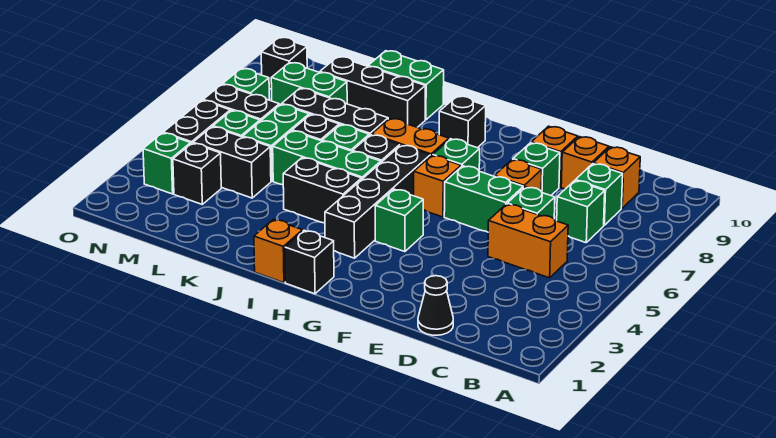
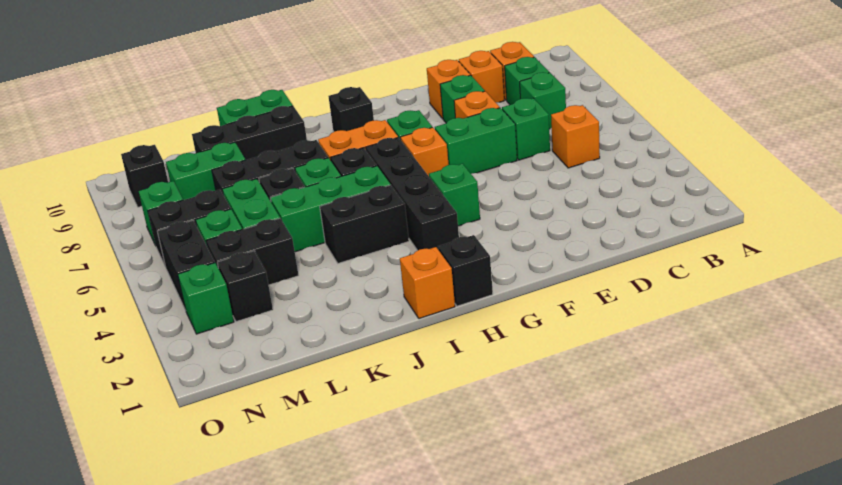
orange brick C5:D5 level 1 -> orange brick C5 level 1
black cone D1 level 1 -> none

